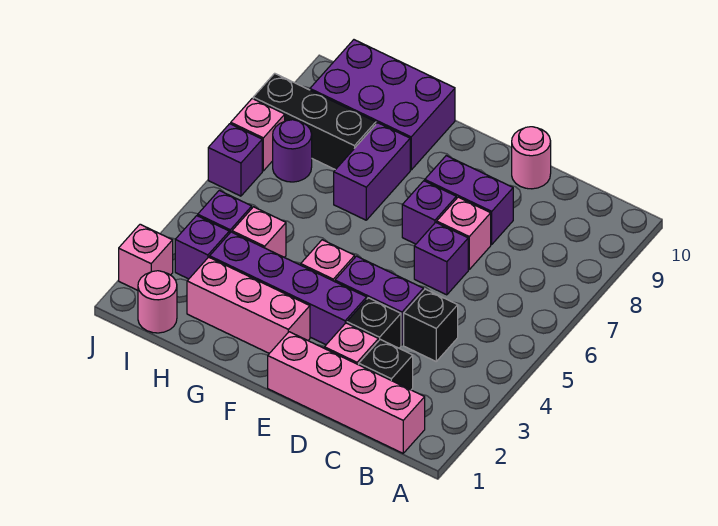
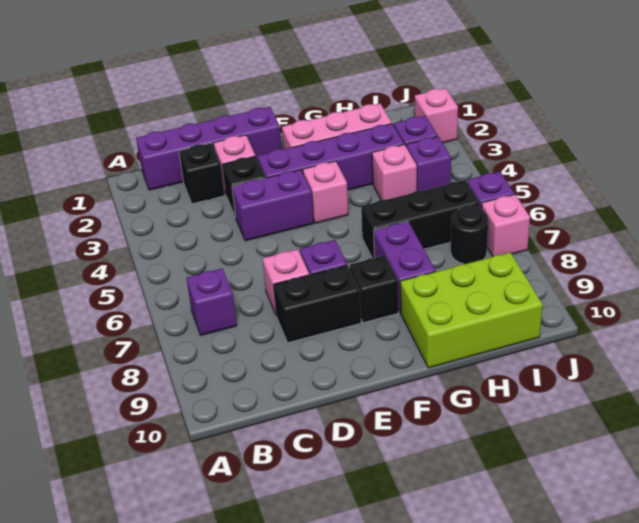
pink brick B1:E1 level 1 -> purple brick B1:E1 level 1
black brick C4 level 1 -> black brick F8 level 1
purple brick D6 level 1 -> purple brick B7 level 1
purple brick D8:E8 level 1 -> black brick D8:E8 level 1
pink round brick D10 level 1 -> none
purple brick G9:I10 level 1 -> lime brick G9:I10 level 1
black brick H8:J8 level 1 -> black brick G6:I6 level 1
pink round brick I1 level 1 -> none
purple round brick I7 level 1 -> black round brick I7 level 1

